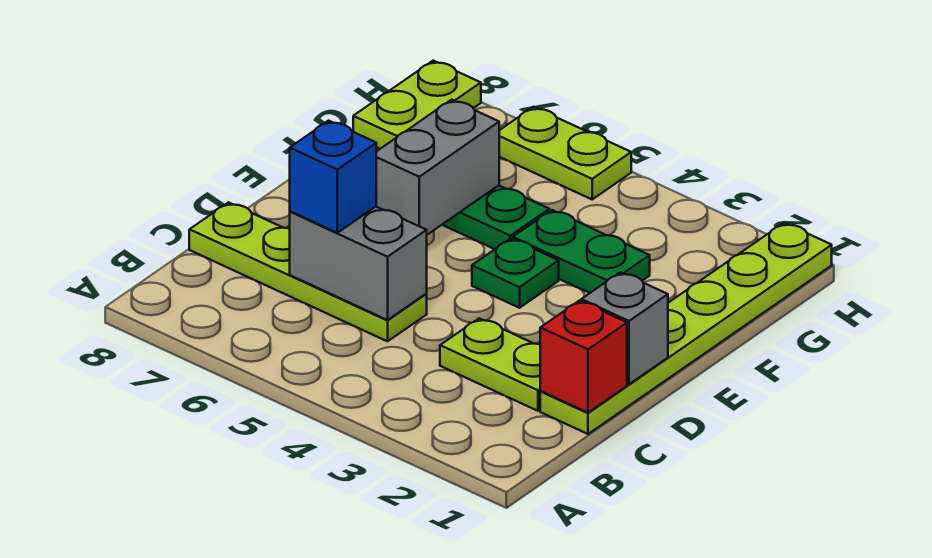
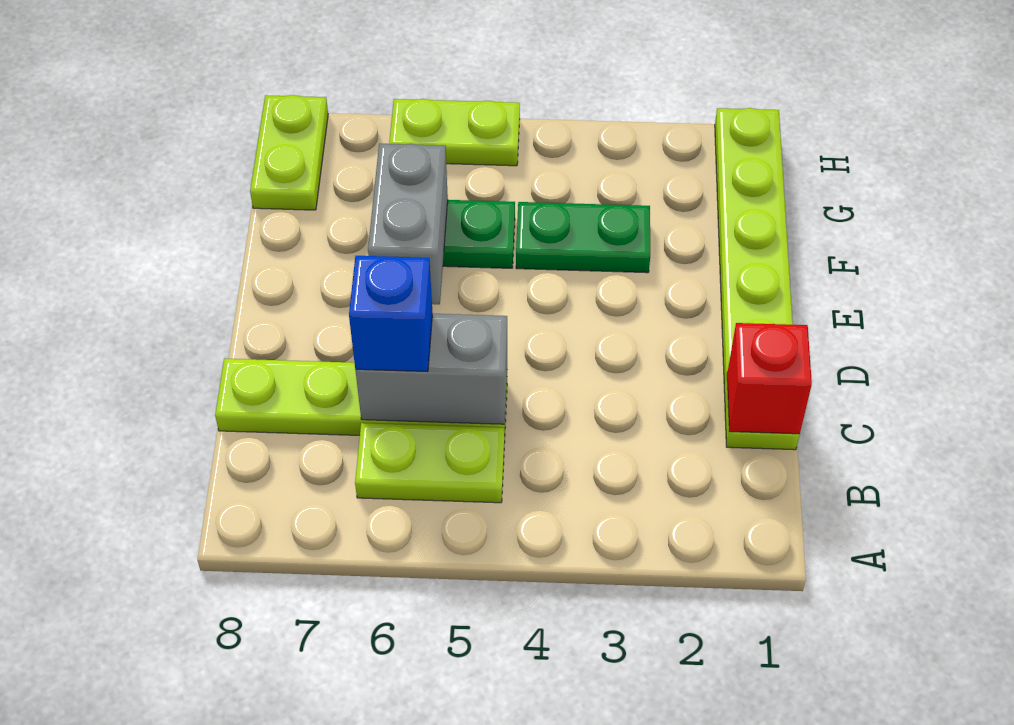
lime plate C2:C3 level 1 -> lime plate B5:B6 level 1
grey brick D1 level 2 -> none
green plate E4 level 1 -> none

